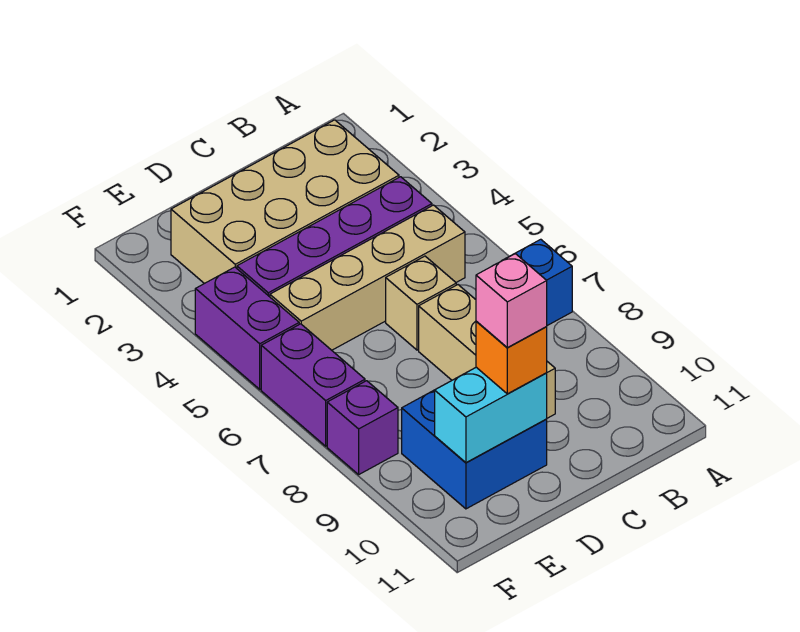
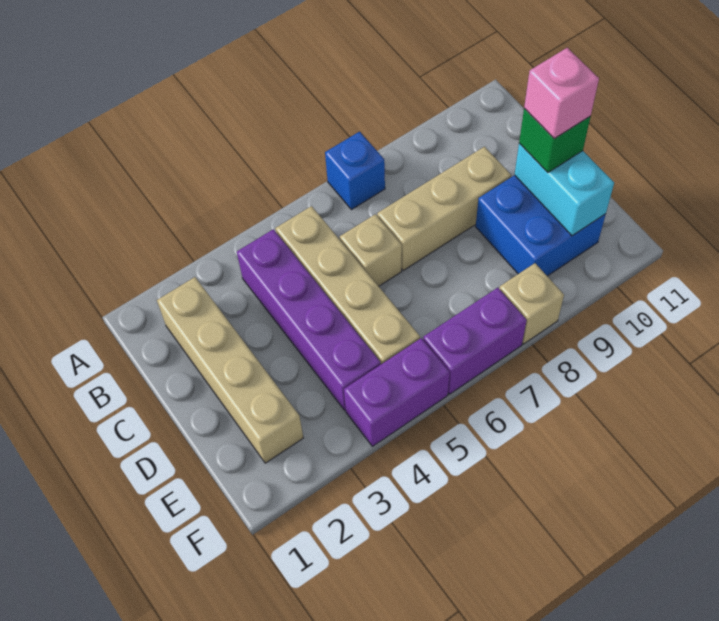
tan brick B2:E3 level 1 -> tan brick B2:E2 level 1
orange brick D10 level 3 -> green brick D10 level 3
purple brick F8 level 1 -> tan brick F8 level 1

